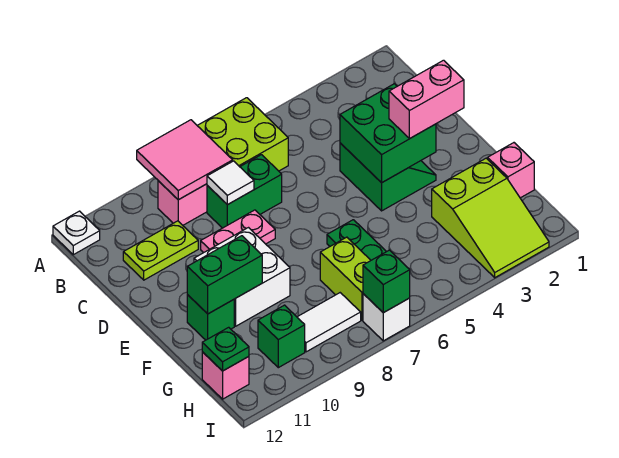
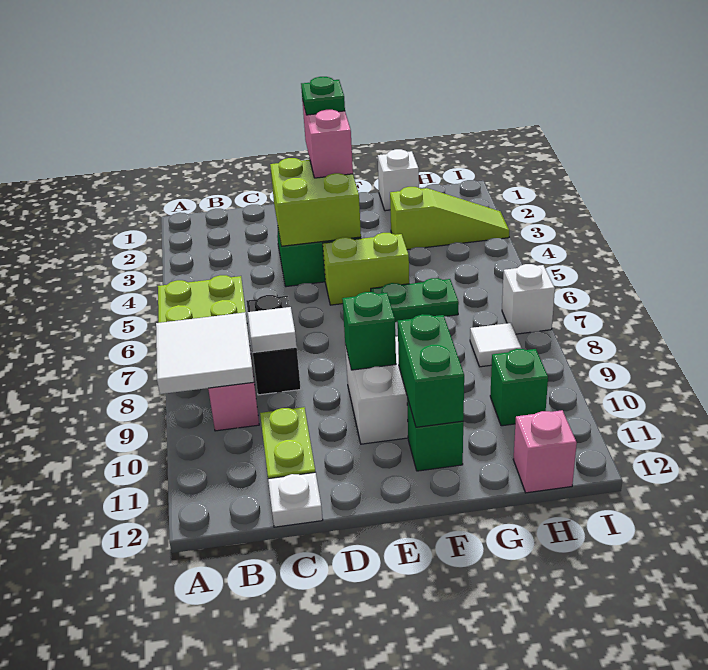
pink tile A8:B9 level 2 -> white tile A8:B9 level 2
white plate A12 level 1 -> white plate C12 level 1
green brick C7:C8 level 1 -> black brick C7:C8 level 1
green brick D3:E4 level 2 -> lime brick D3:E4 level 2
pink plate D8:D9 level 1 -> none
pink brick G1 level 1 -> white brick G1 level 1
lime slope G2:I3 level 1 top G -> lime slope G3:I3 level 1 top G
lime brick G7:H7 level 1 -> lime brick E5:F5 level 1
white tile H8:H9 level 1 -> white tile H8 level 1
green plate H12 level 2 -> green plate E2 level 4
green brick I7 level 2 -> green brick E9 level 2

